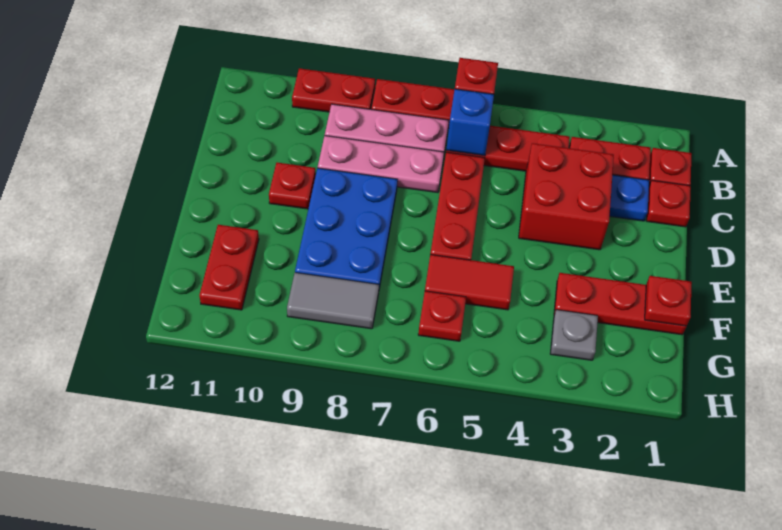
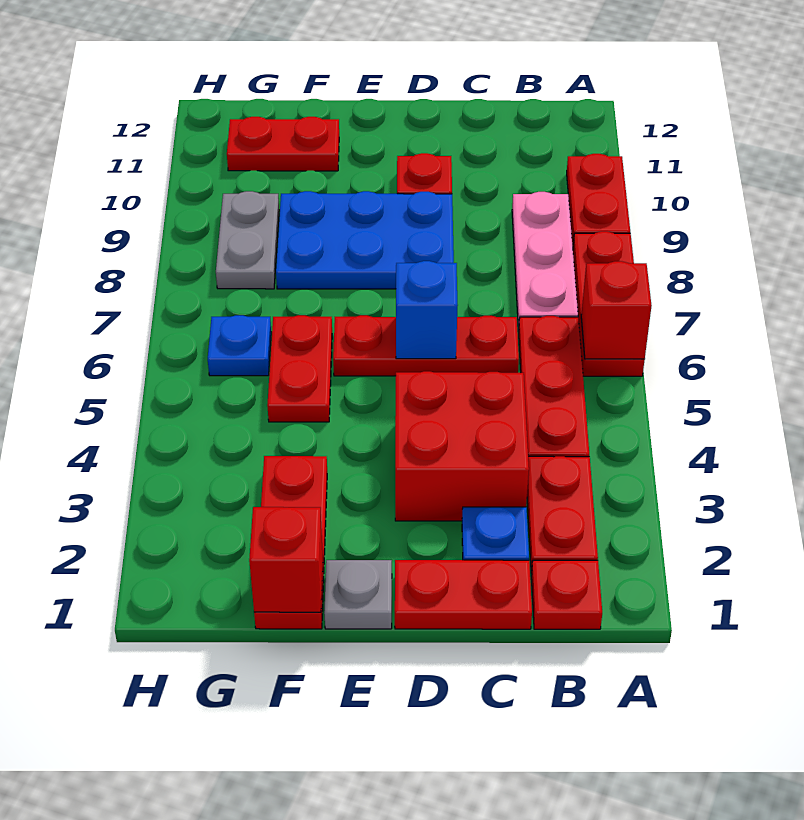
blue brick B6 level 2 -> blue brick D6 level 2
red plate C1 level 1 -> red plate C1:D1 level 1
pink plate C7:C9 level 1 -> none
red plate F1 level 2 -> red brick F1 level 2
red tile F5:F6 level 1 -> red plate F5:F6 level 1
grey plate G3 level 1 -> grey plate E1 level 1
red plate G6 level 1 -> blue plate G6 level 1
grey tile G8:G9 level 1 -> grey plate G8:G9 level 1

